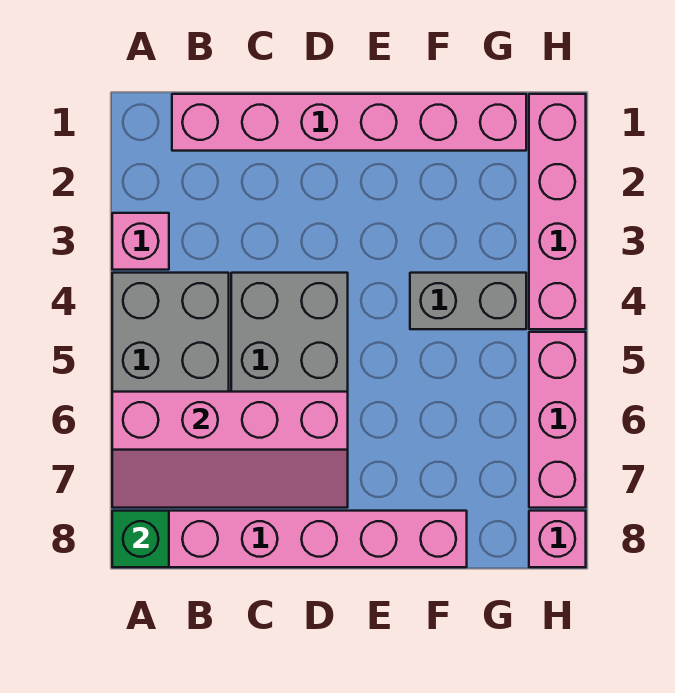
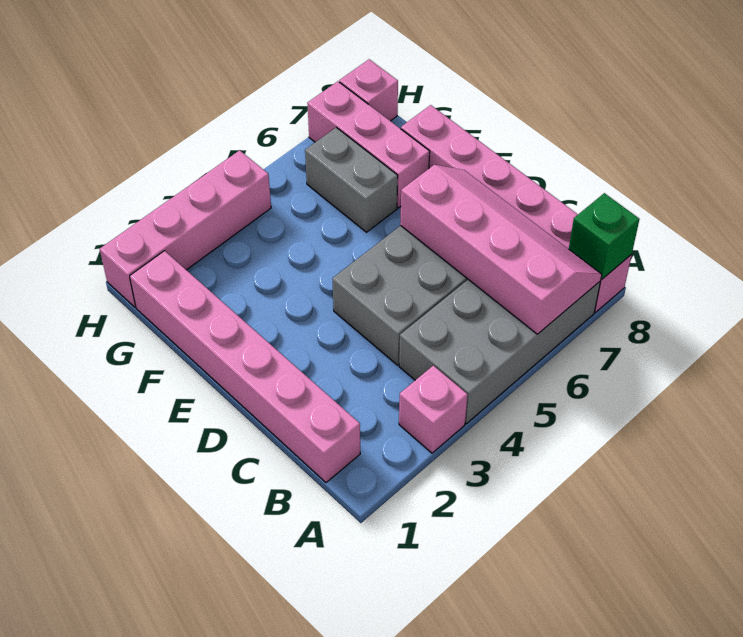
grey brick F4:G4 level 1 -> grey brick F6:G6 level 1
pink brick H5:H7 level 1 -> pink brick F7:H7 level 1

